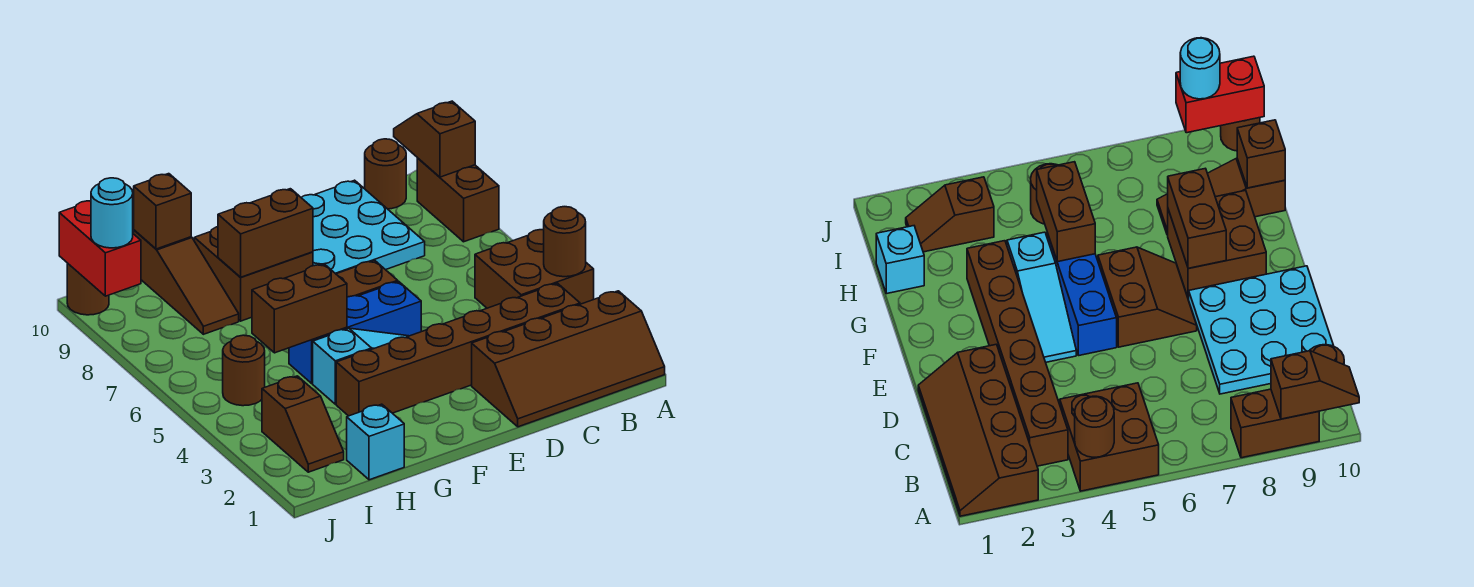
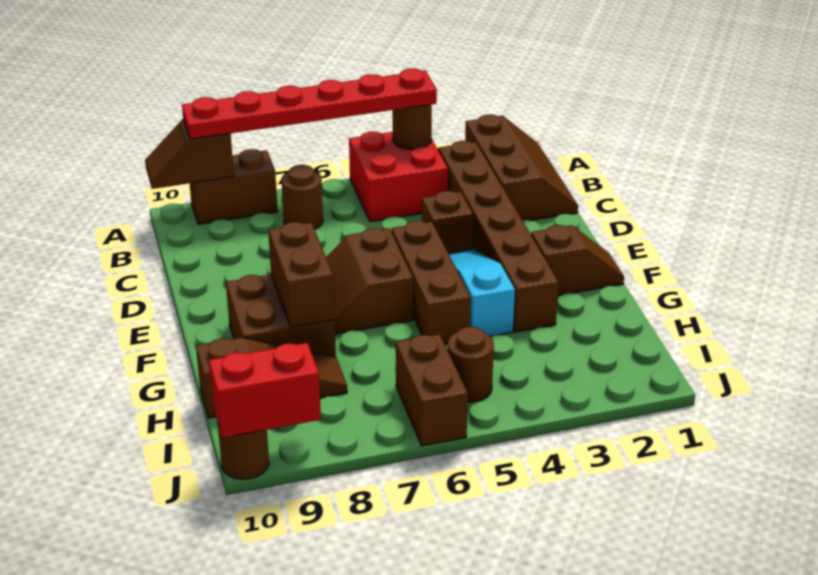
brown slope A1:D2 level 1 top 2 -> brown slope A1:C2 level 1 top 2
brown brick A4:B5 level 1 -> red brick A4:B5 level 1
none -> red plate A4:A9 level 3
brown round brick B10 level 1 -> brown round brick B7 level 1
cyan plate C8:E10 level 1 -> none
blue brick E5:G5 level 1 -> brown brick E5:G5 level 1
brown brick G5:H5 level 2 -> brown brick I6:J6 level 1
cyan brick H1 level 1 -> none
brown brick H10 level 2 -> brown brick D4 level 1
brown slope I2:I3 level 1 top 3 -> brown slope F1:F2 level 1 top 2
cyan round brick J9 level 3 -> none

